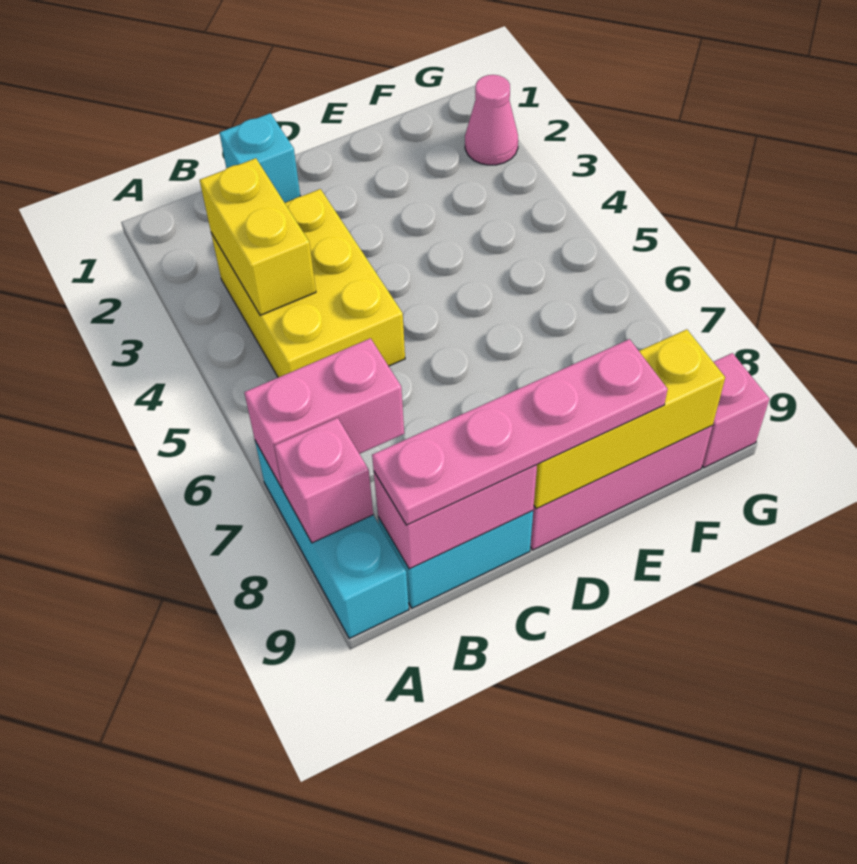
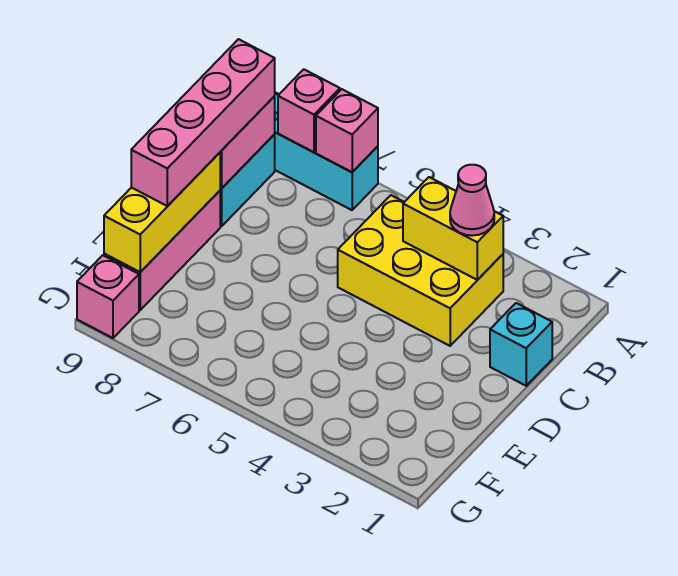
pink brick A7:B7 level 2 -> pink brick A7 level 2
pink plate B9:E9 level 3 -> pink brick B9:E9 level 3
pink cone G2 level 1 -> pink cone B3 level 3

